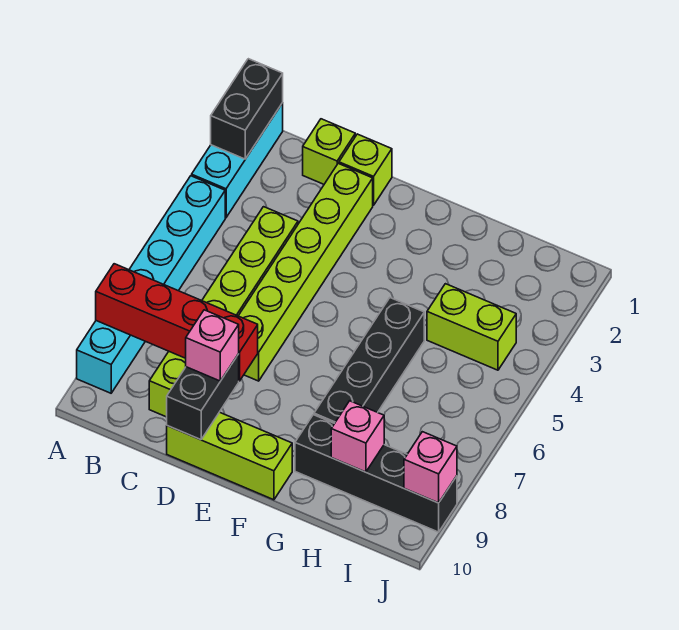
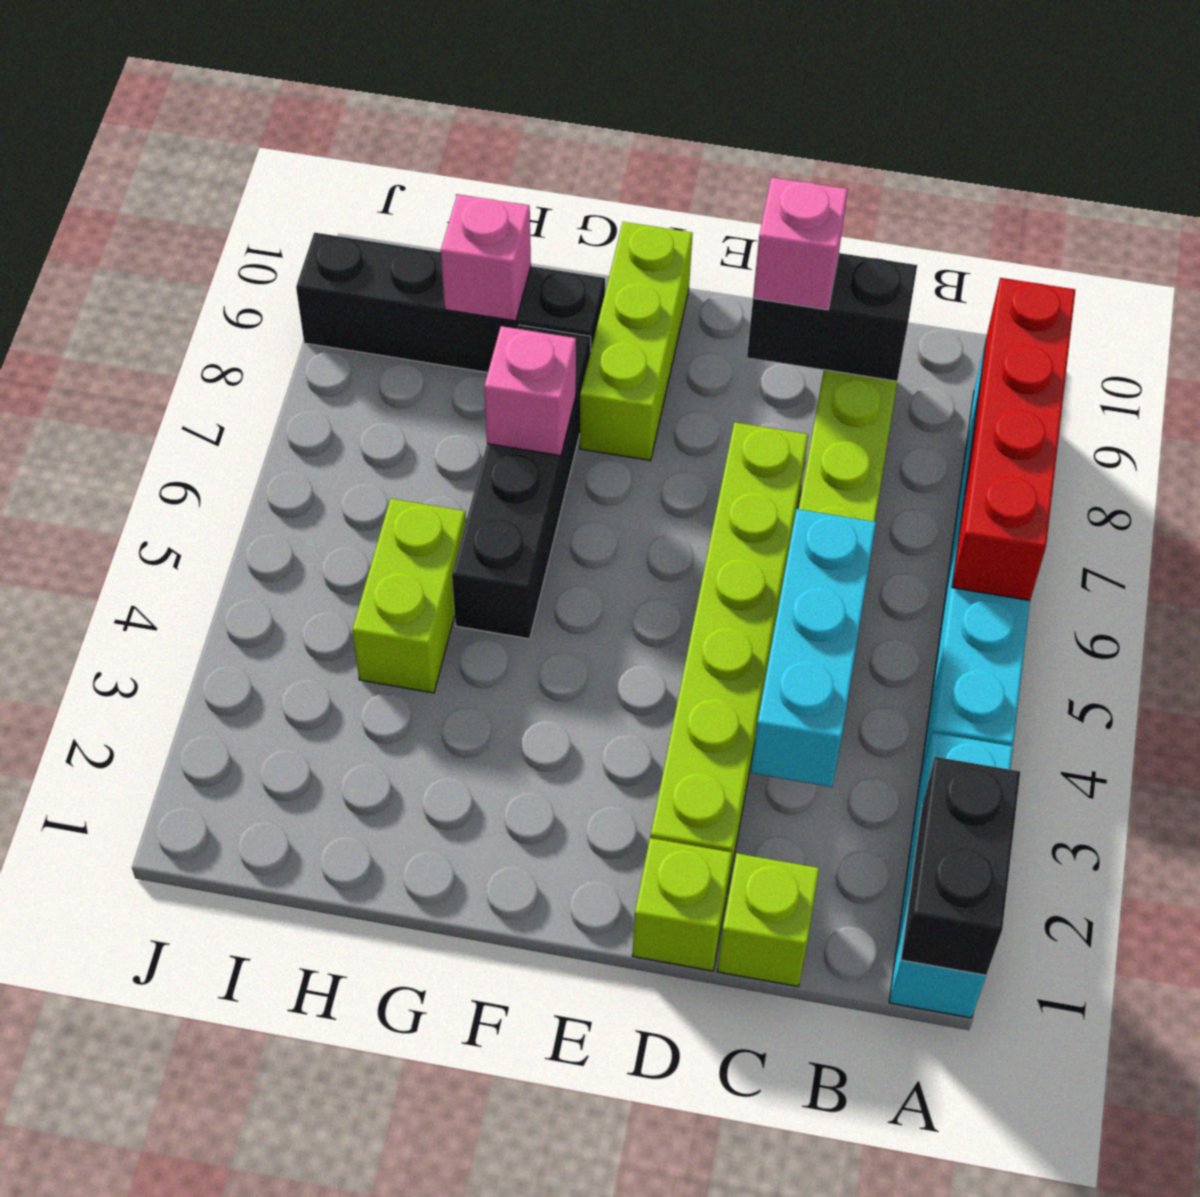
red brick A8:D8 level 2 -> red brick A6:A9 level 2
none -> cyan brick C3:C5 level 2
black brick D9:D10 level 2 -> black brick C9:D9 level 2
lime brick D10:F10 level 1 -> lime brick F8:F10 level 1
lime brick H4:I4 level 1 -> lime brick H4:H5 level 1
pink brick J9 level 2 -> pink brick G7 level 2

